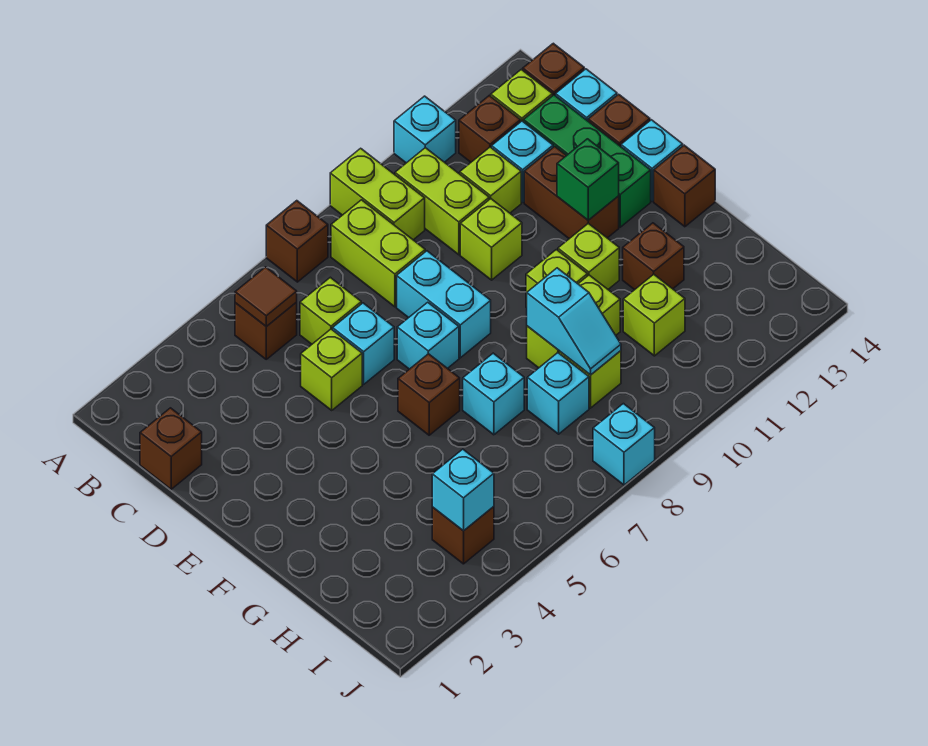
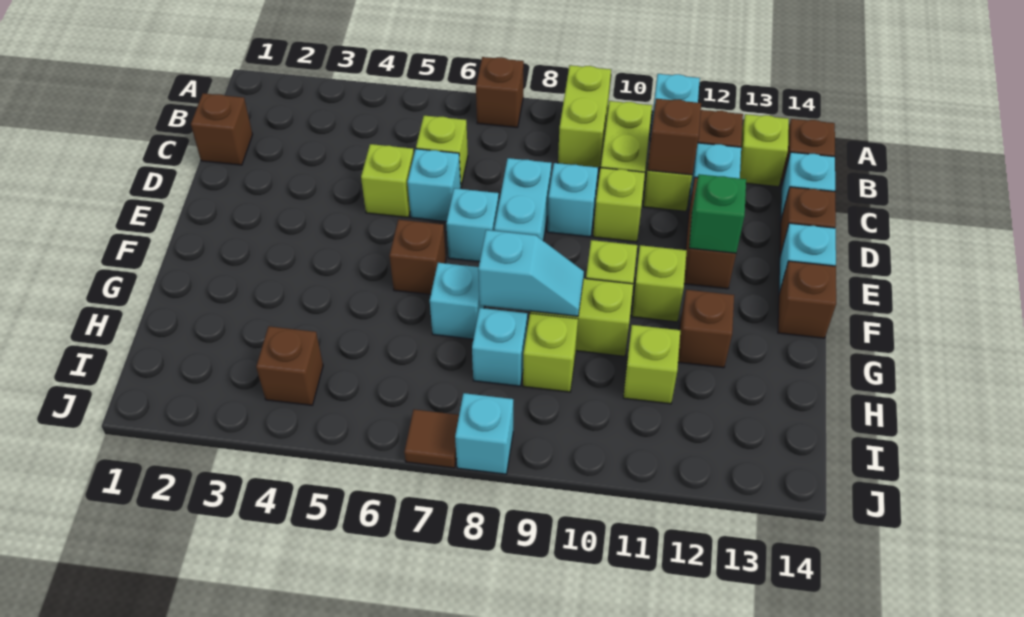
brown brick B5 level 1 -> brown brick C11 level 2
brown tile B5 level 2 -> brown tile J7 level 1
lime brick B8:C8 level 1 -> none
green brick C13:E13 level 1 -> none
cyan slope G9:H9 level 2 top G -> cyan slope G8:G9 level 2 top 8
cyan brick I4 level 2 -> cyan brick D9 level 1

